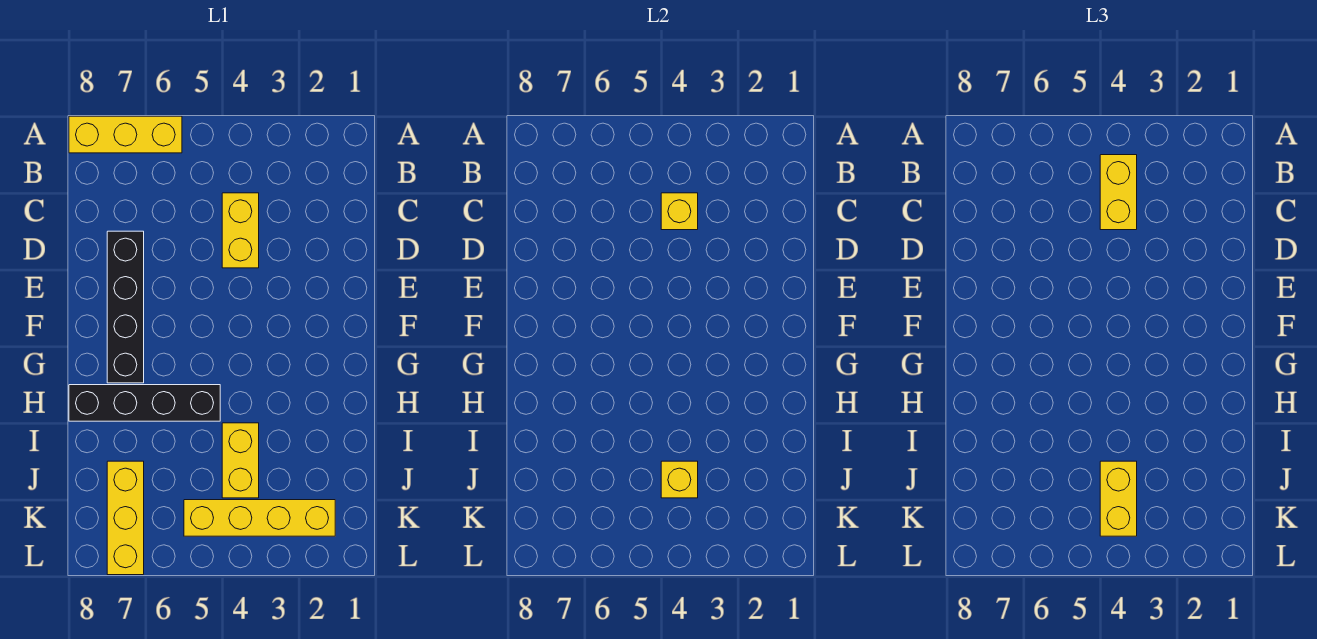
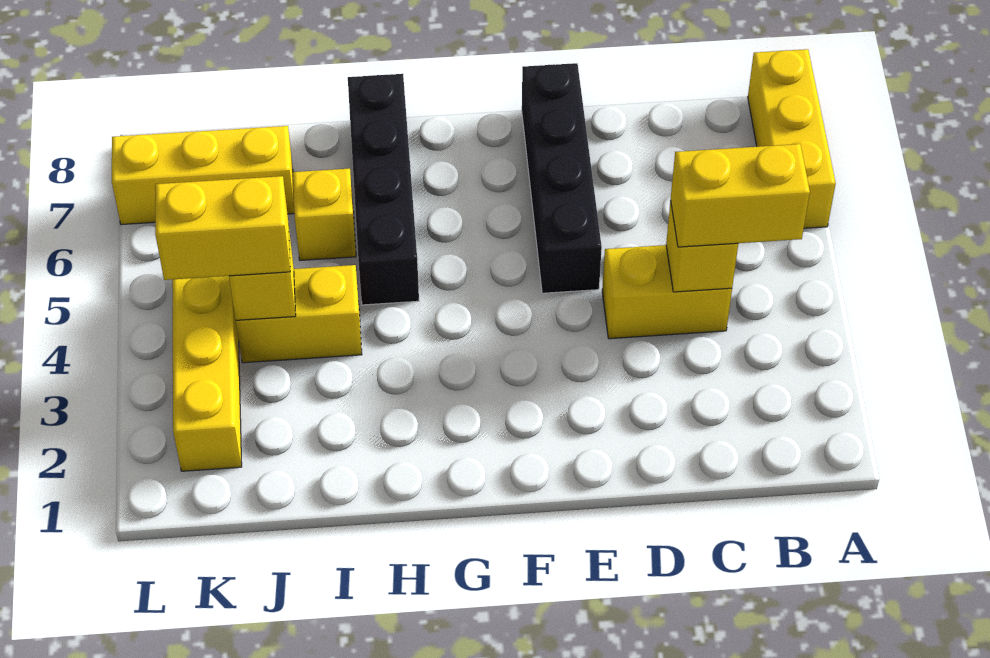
black brick D7:G7 level 1 -> black brick E5:E8 level 1
none -> yellow brick I6 level 1

